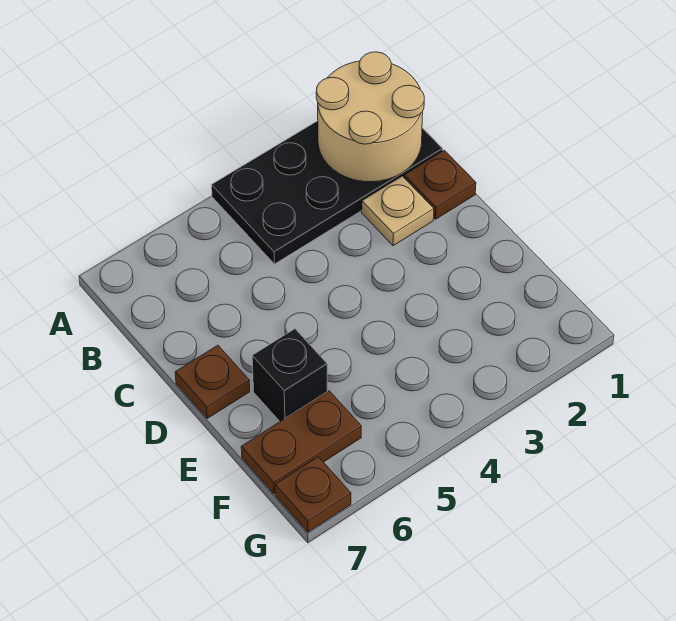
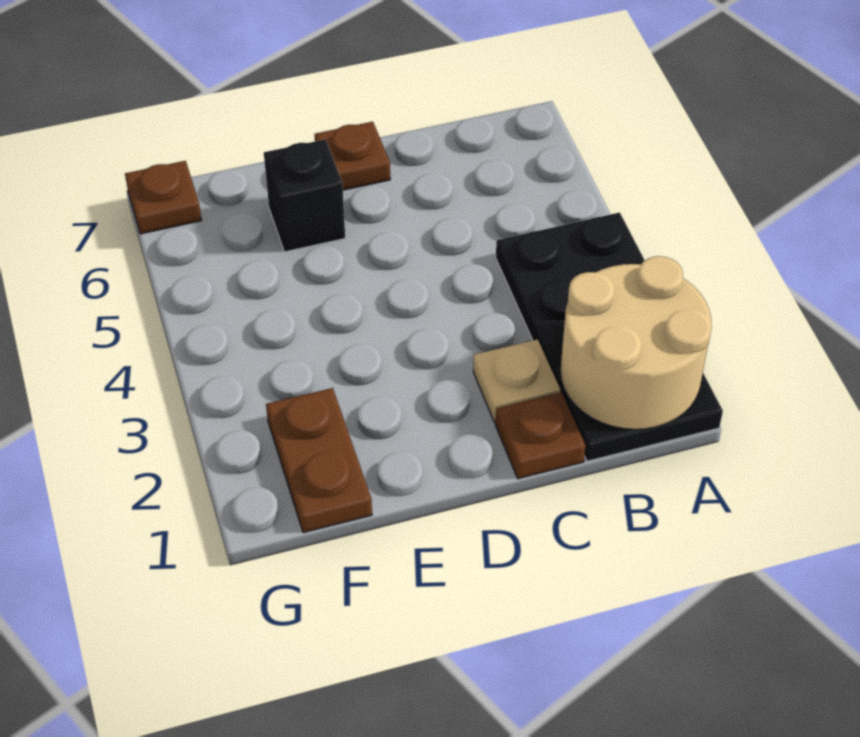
brown plate F6:F7 level 1 -> brown plate F1:F2 level 1

